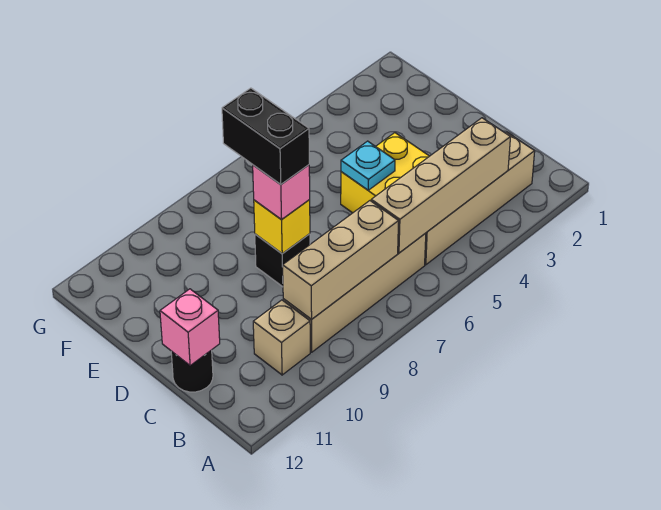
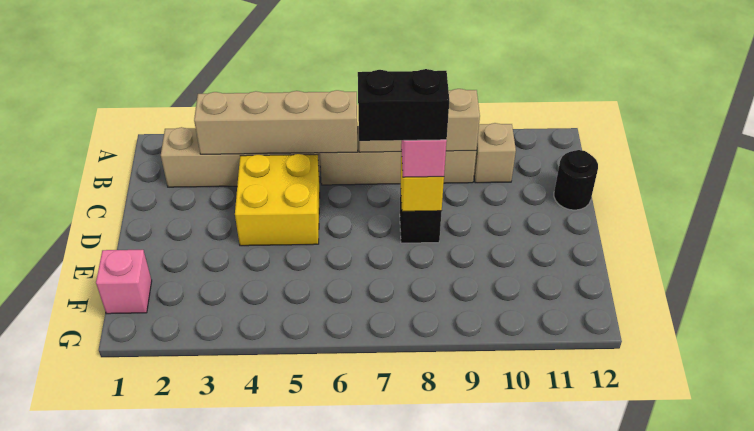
pink brick C12 level 2 -> pink brick F1 level 1
cyan plate D5 level 2 -> none
black brick D8:E8 level 4 -> black brick D7:D8 level 4

